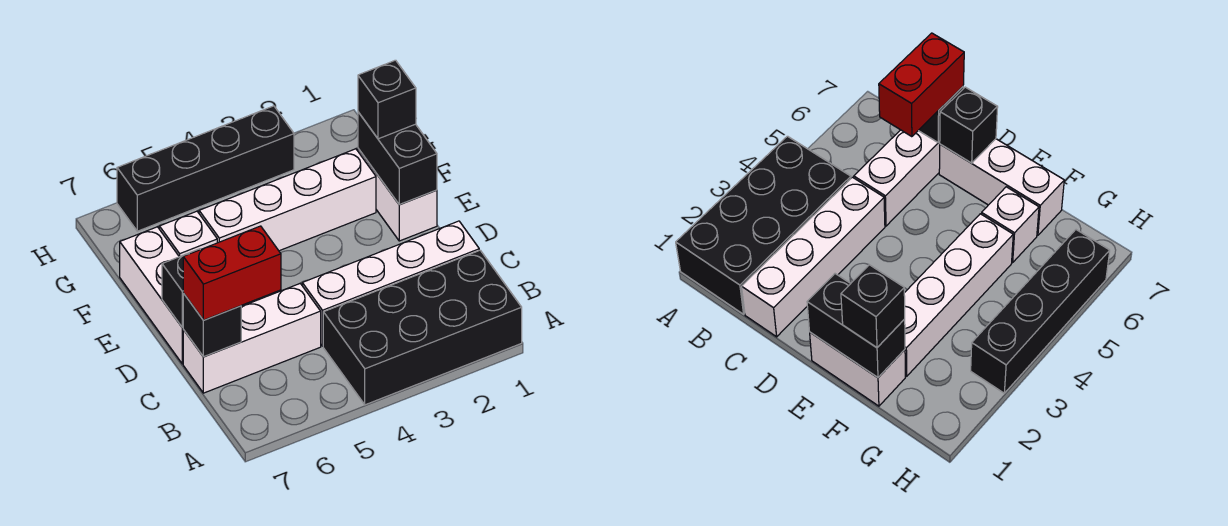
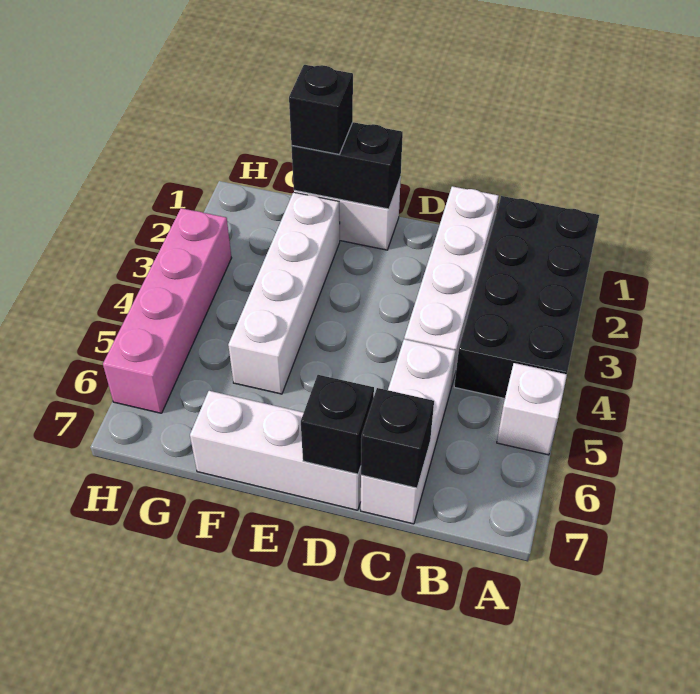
red brick C6:C7 level 3 -> none
white brick F6 level 1 -> white brick A5 level 1
black brick H3:H6 level 1 -> pink brick H3:H6 level 1

